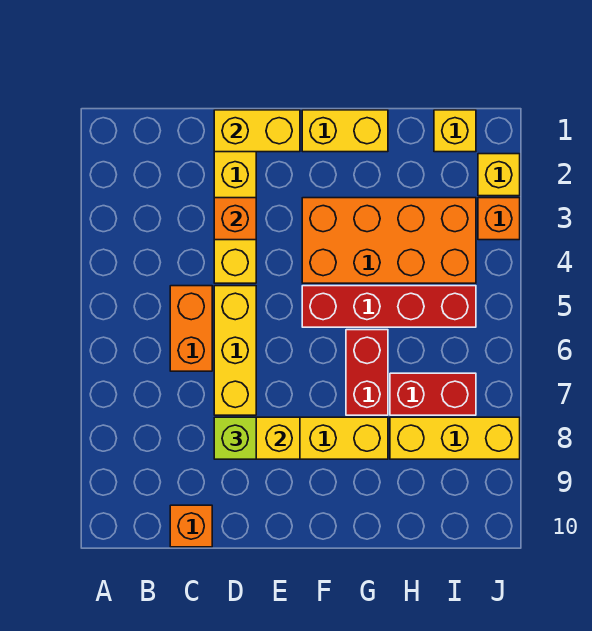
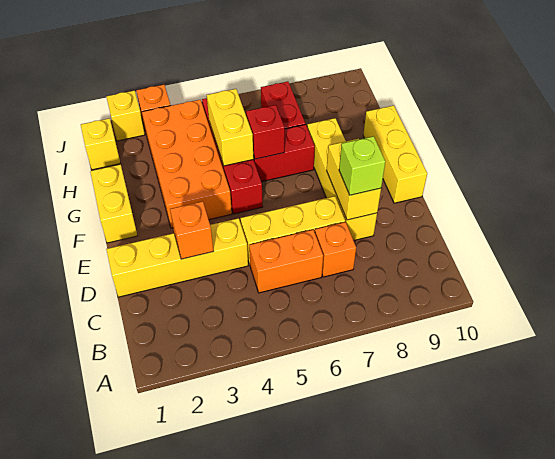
orange brick C10 level 1 -> orange brick C7 level 1
yellow brick D1:E1 level 2 -> yellow brick G5:H5 level 2
none -> red brick G6 level 2
yellow brick H8:J8 level 1 -> yellow brick E10:G10 level 1

